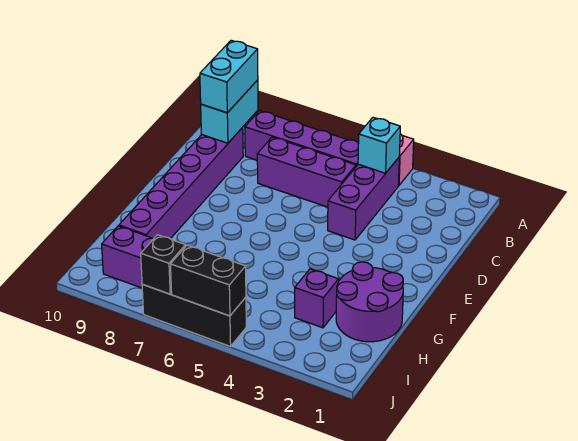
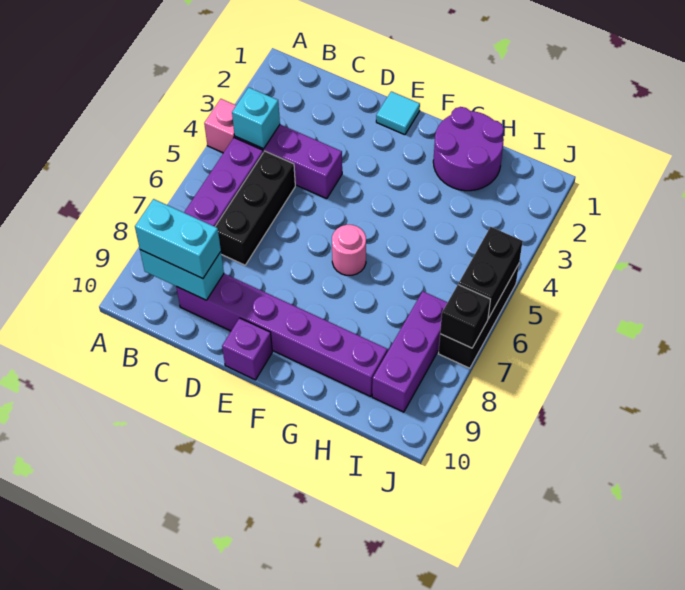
purple brick C5:C7 level 1 -> black brick C5:C7 level 1
none -> cyan tile E1 level 1
none -> pink round brick F6 level 1
purple brick H3 level 1 -> purple brick E10 level 1

